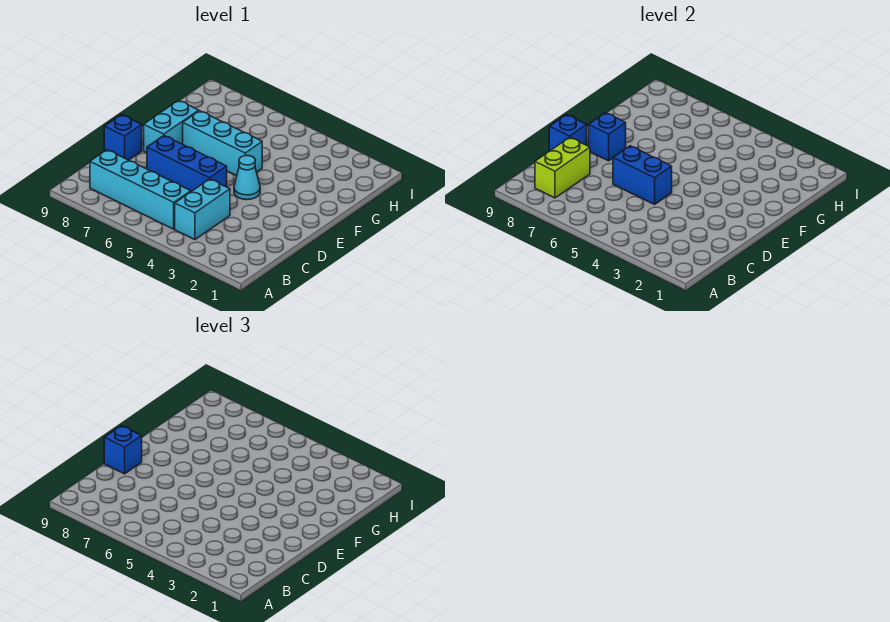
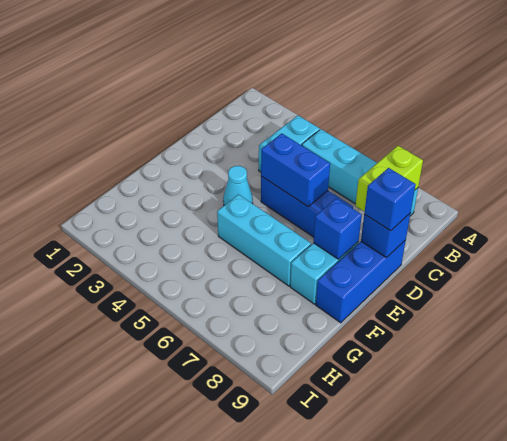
blue brick D9 level 1 -> blue brick D9:F9 level 1

